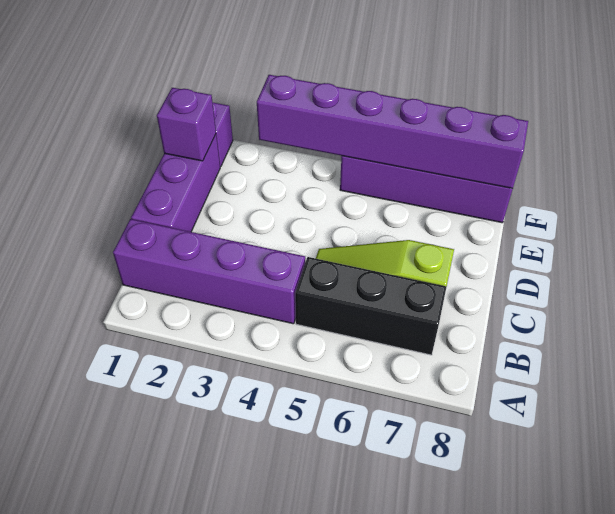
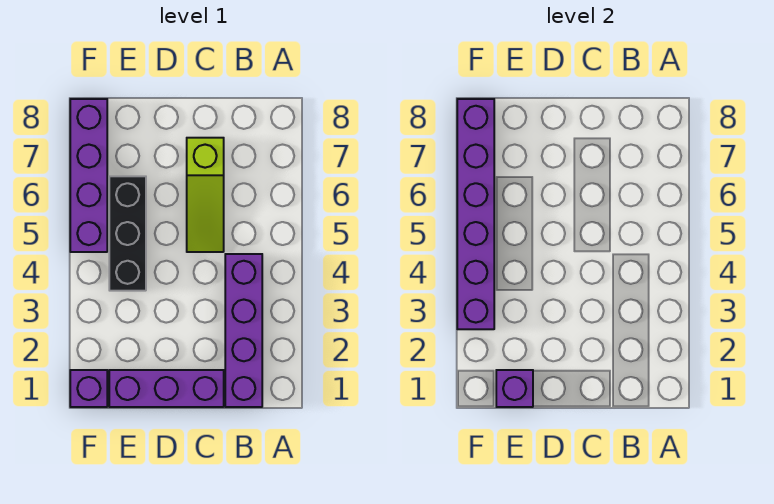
black brick B5:B7 level 1 -> black brick E4:E6 level 1

